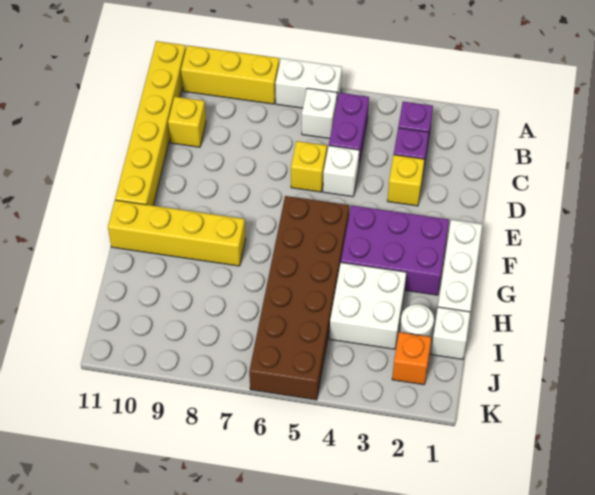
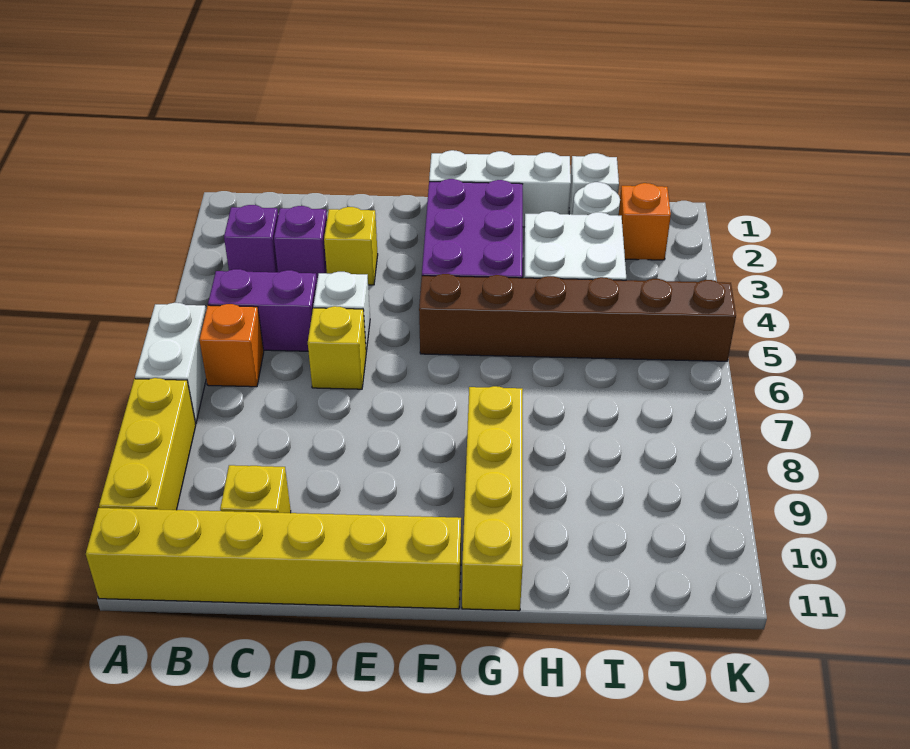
white brick B6 level 1 -> orange brick B6 level 1
brown brick F5:K6 level 1 -> brown brick F5:K5 level 1

